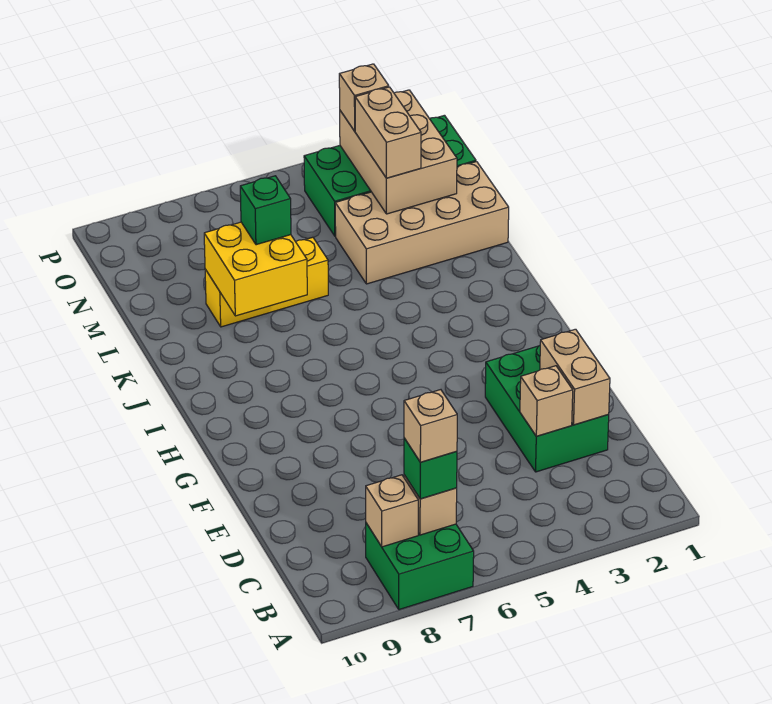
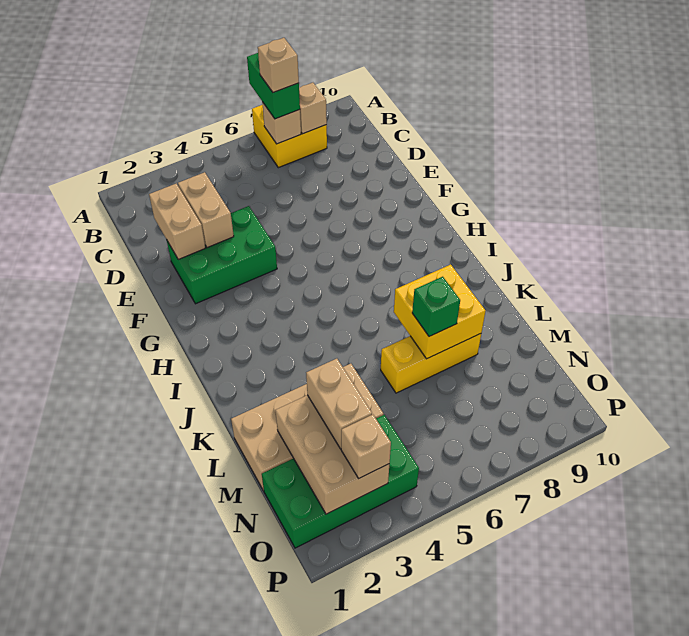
green brick A7:B8 level 1 -> yellow brick A7:B8 level 1
green brick B7 level 3 -> green brick A7:B7 level 3
green brick D2:F3 level 1 -> green brick E2:F4 level 1
tan brick D3 level 2 -> tan brick D3:E3 level 2

